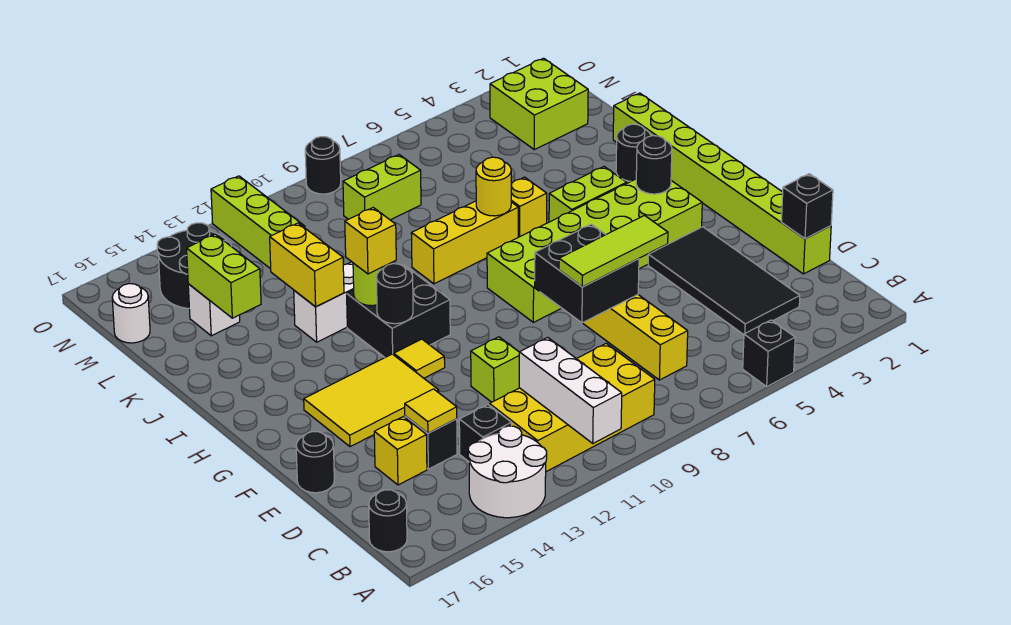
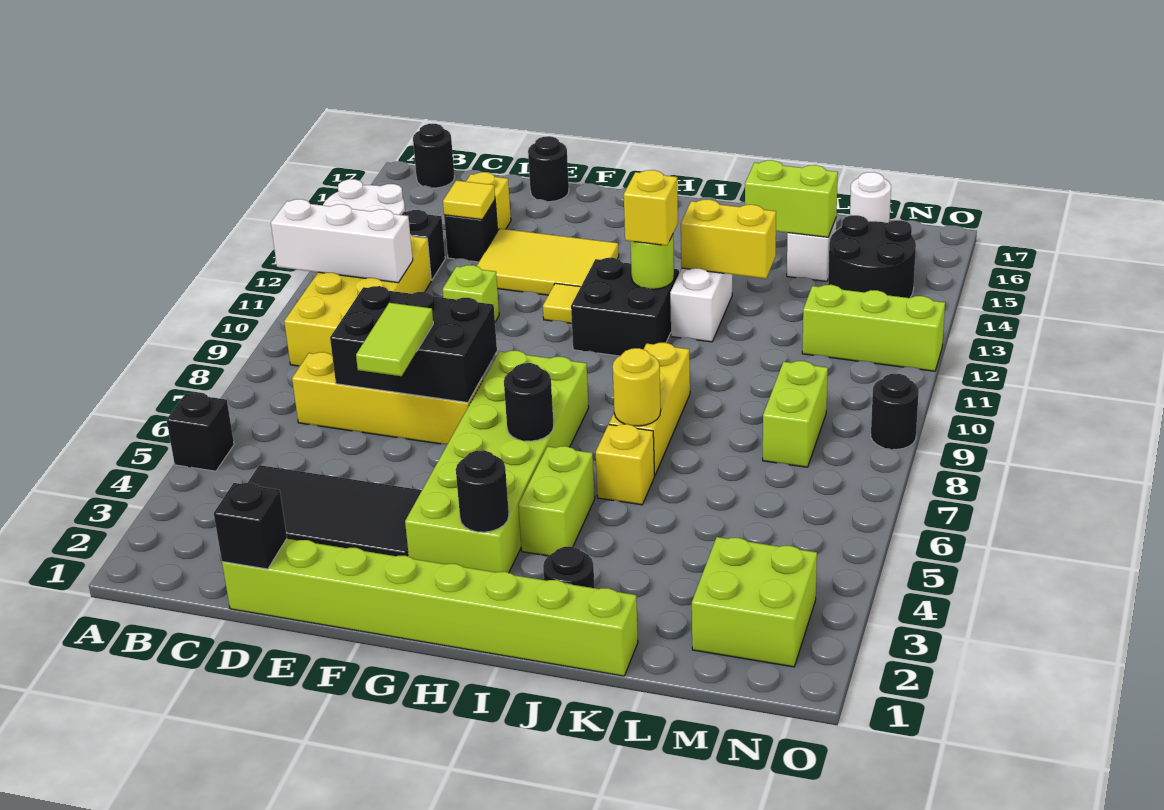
lime tile E6:E8 level 3 -> lime tile E6:E7 level 3
black brick E7:F8 level 2 -> black brick D7:F8 level 2
yellow tile F13:G15 level 1 -> yellow tile E13:G14 level 1
black round brick H12 level 2 -> black round brick H6 level 2

